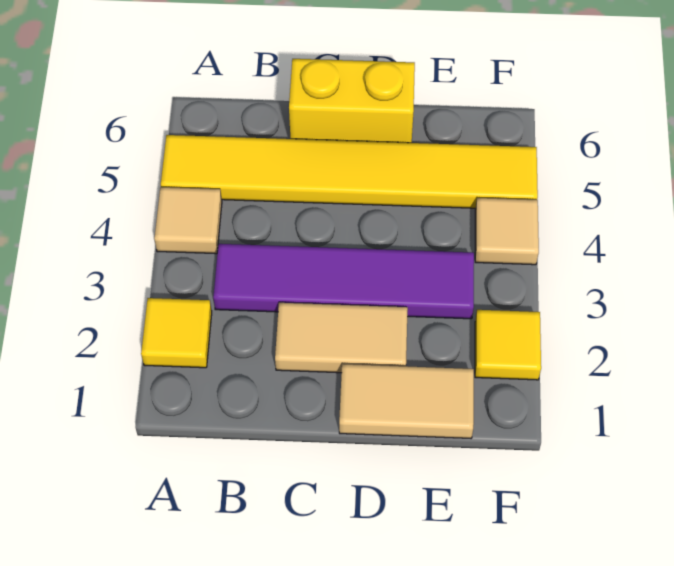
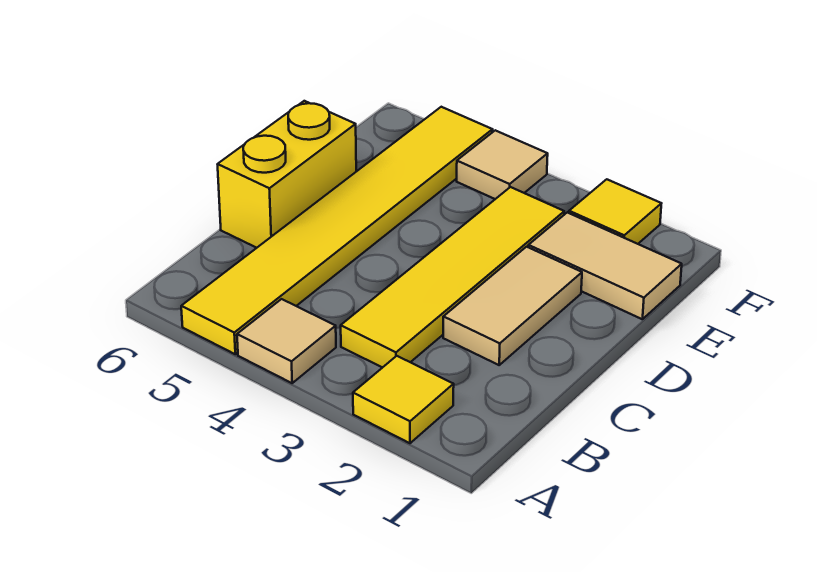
purple tile B3:E3 level 1 -> yellow tile B3:E3 level 1
tan tile D1:E1 level 1 -> tan tile E1:E2 level 1

